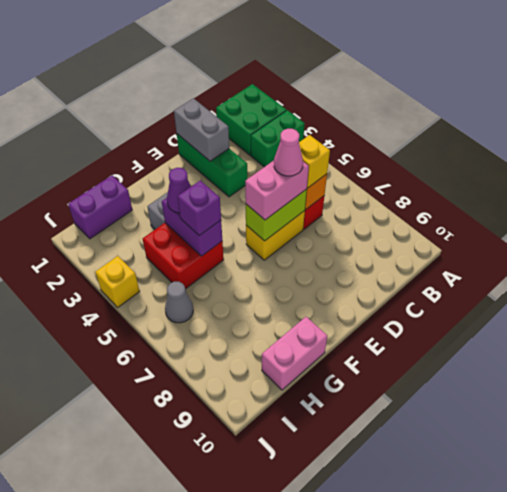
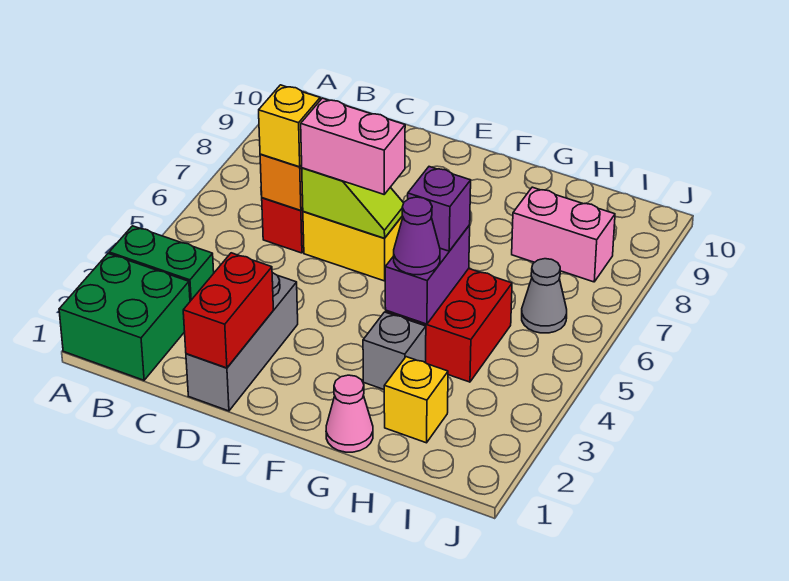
green brick D1:D3 level 1 -> grey brick D1:D3 level 1
grey brick D1:D2 level 2 -> red brick D1:D2 level 2
lime brick D6:E6 level 2 -> lime slope D6:E6 level 2 top D
pink cone D6 level 4 -> pink cone G1 level 1
pink brick G10:H10 level 1 -> pink brick H8:I8 level 1
purple brick H1:I1 level 1 -> none
yellow brick J4 level 1 -> yellow brick H2 level 1

